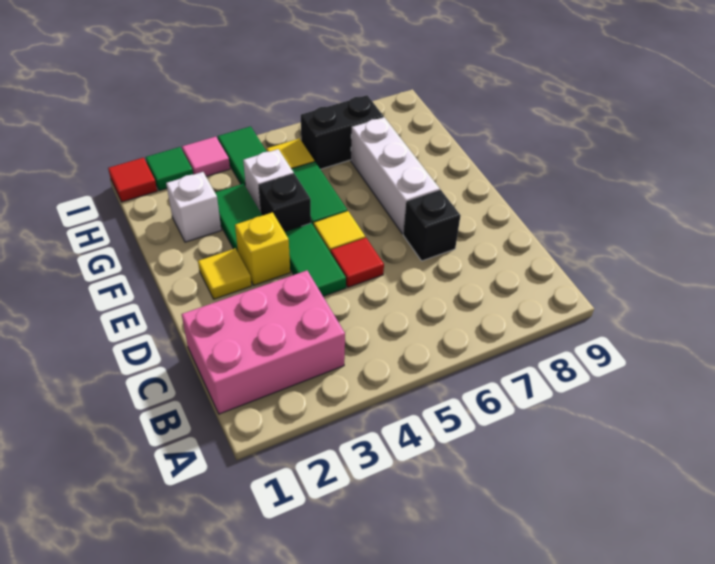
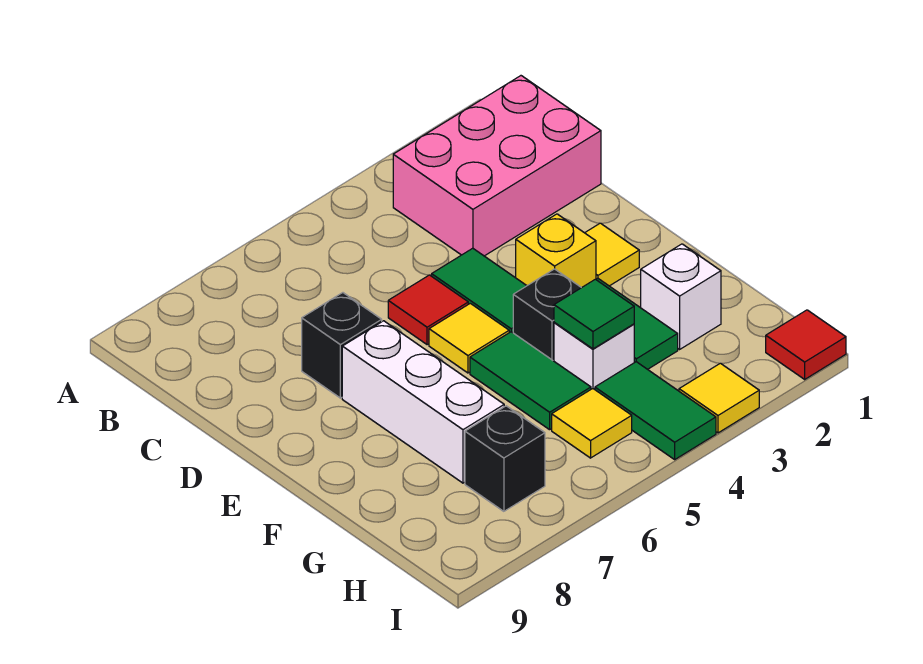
black brick H6:H7 level 1 -> black brick H7 level 1
green tile I2 level 1 -> green tile G4 level 2
pink tile I3 level 1 -> yellow tile I3 level 1

